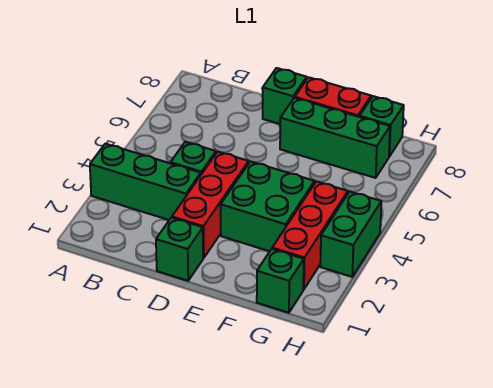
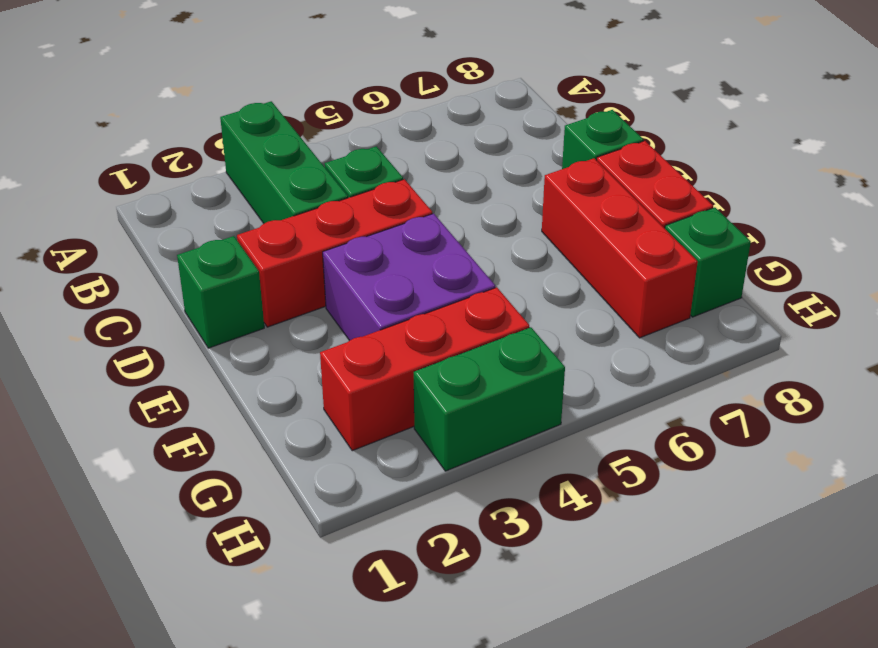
green brick E3:F4 level 1 -> purple brick E3:F4 level 1
green brick E7:G7 level 1 -> red brick E7:G7 level 1
green brick G1 level 1 -> none

